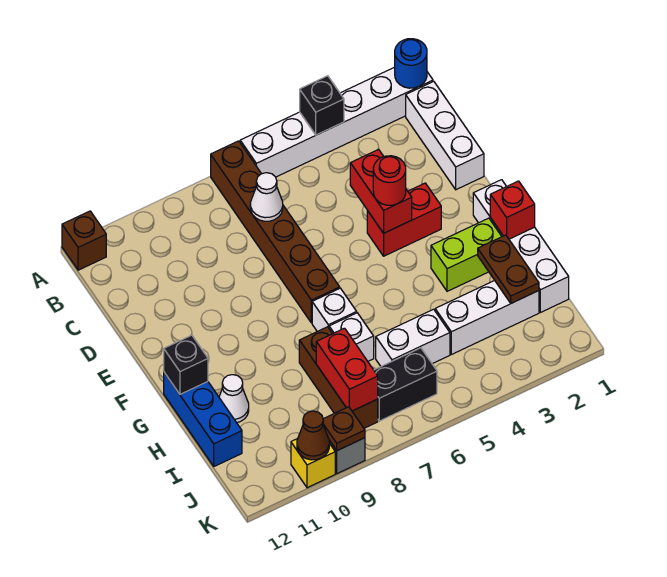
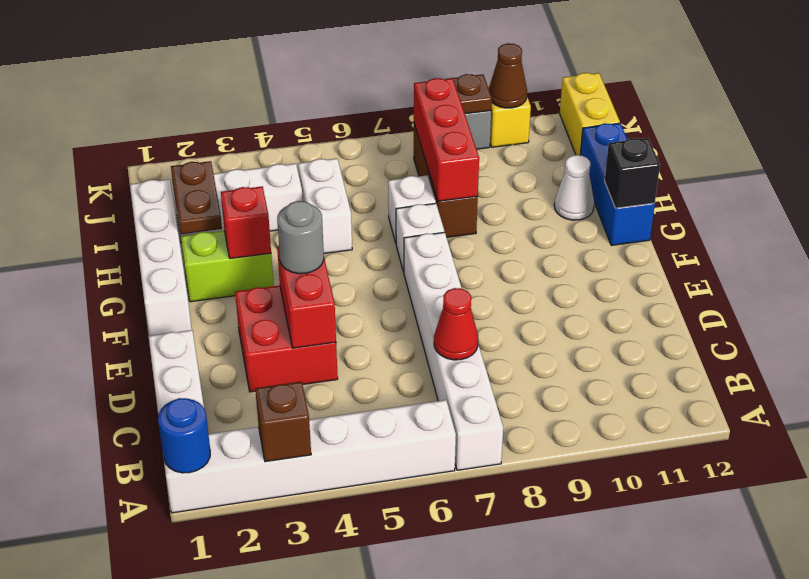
black brick A4 level 2 -> none
brown brick A7:F7 level 1 -> white brick A7:F7 level 1
brown brick A12 level 1 -> brown brick A3 level 2
white cone C7 level 2 -> red cone C7 level 2
red brick E3:E4 level 1 -> red brick D3:E4 level 1
red round brick E4 level 3 -> grey round brick E4 level 3
red brick G1 level 2 -> red brick G3 level 2
white brick I5:I6 level 1 -> white brick H5:I5 level 1
red brick I8:J8 level 2 -> red brick H8:J8 level 2
black brick J6:J7 level 1 -> none
none -> yellow brick J12:K12 level 1

